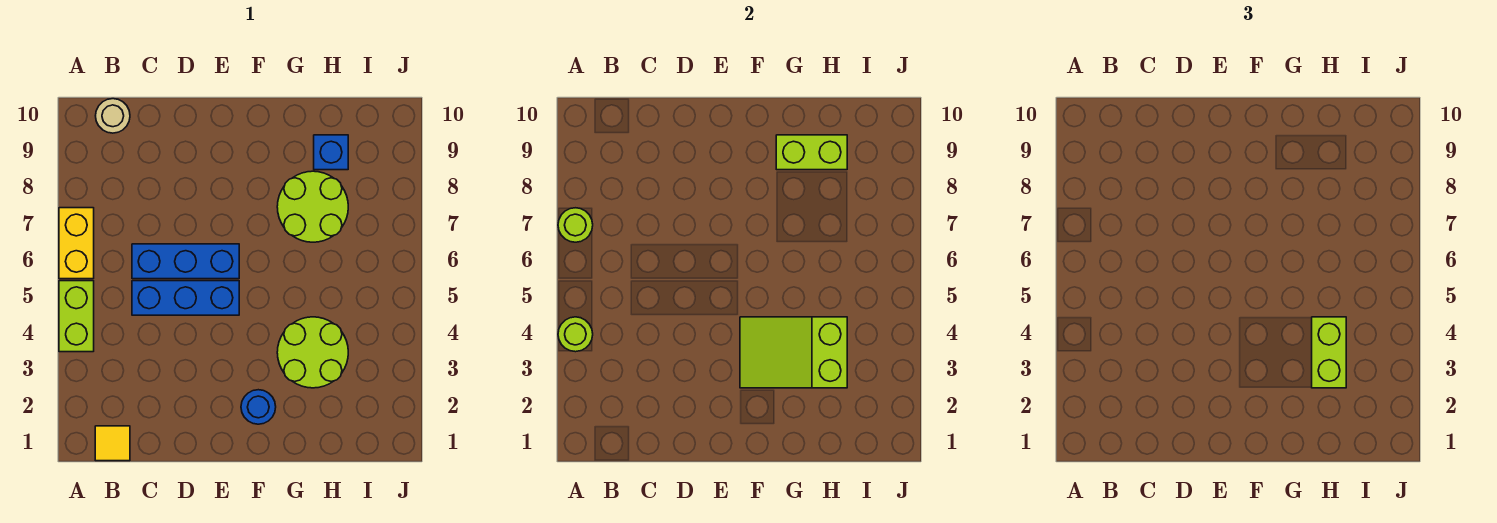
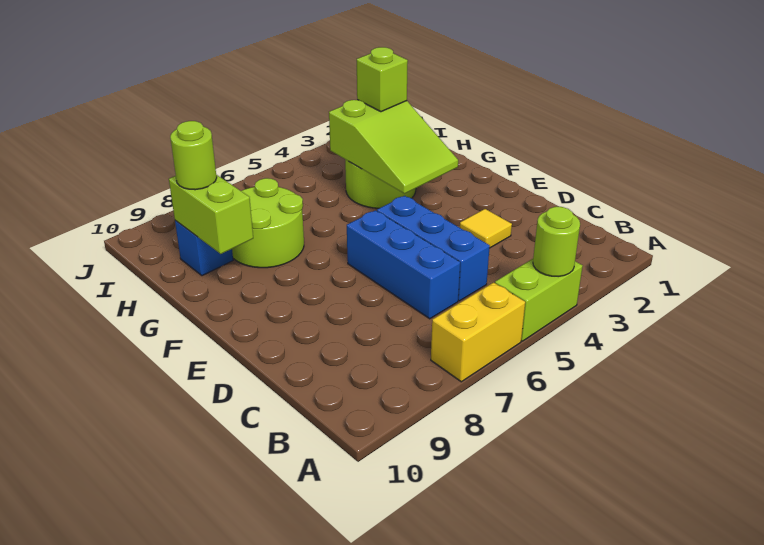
lime round brick A7 level 2 -> lime round brick H9 level 3
yellow tile B1 level 1 -> yellow tile D3 level 1
tan round brick B10 level 1 -> none
blue round brick F2 level 1 -> none
lime brick H3:H4 level 3 -> lime brick H3 level 3

